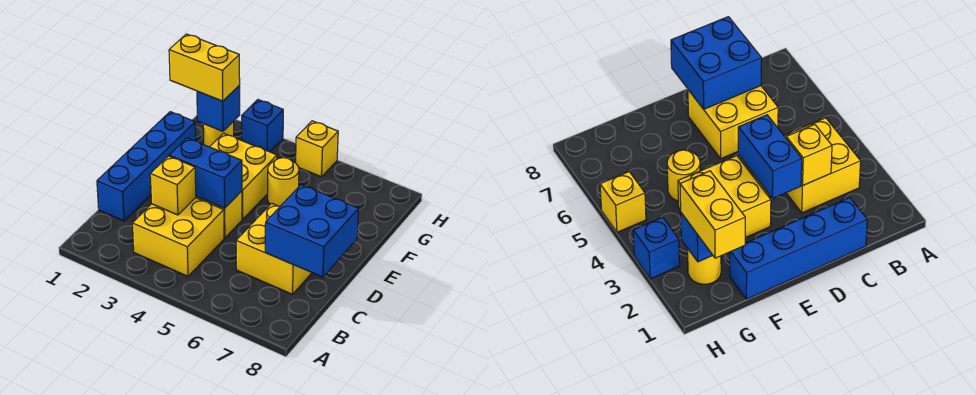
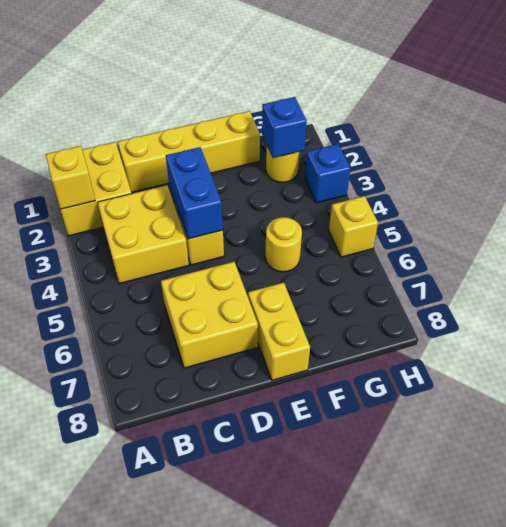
blue brick C1:F1 level 1 -> yellow brick C1:F1 level 1
yellow brick C3 level 2 -> yellow brick A2 level 2
blue brick C7:D8 level 2 -> none
yellow brick E3:F4 level 1 -> yellow brick A1:B2 level 1
yellow brick G1:G2 level 3 -> yellow brick E7:E8 level 1

